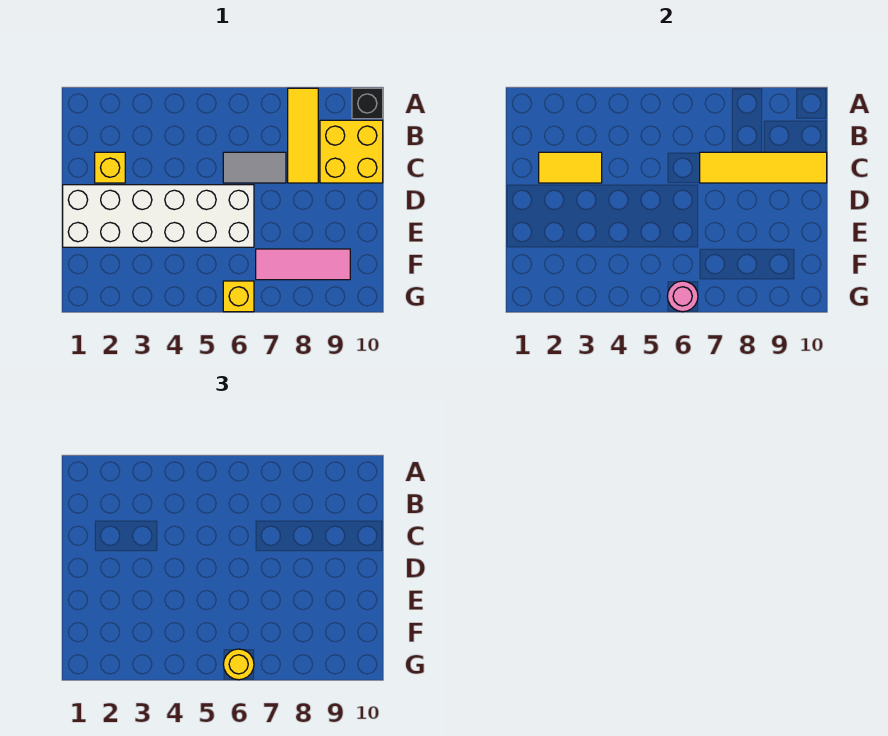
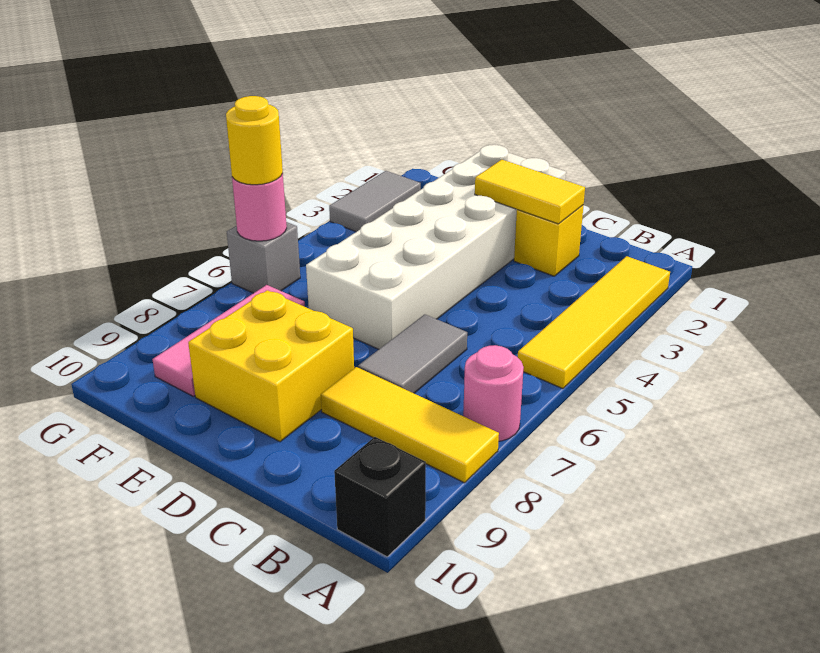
none -> pink round brick A7 level 1
yellow brick B9:C10 level 1 -> yellow brick D8:E9 level 1
yellow tile C2:C3 level 2 -> yellow tile C2:D2 level 2
yellow tile C7:C10 level 2 -> yellow tile A2:A5 level 1
none -> grey tile G2:G3 level 1
yellow brick G6 level 1 -> grey brick G6 level 1

